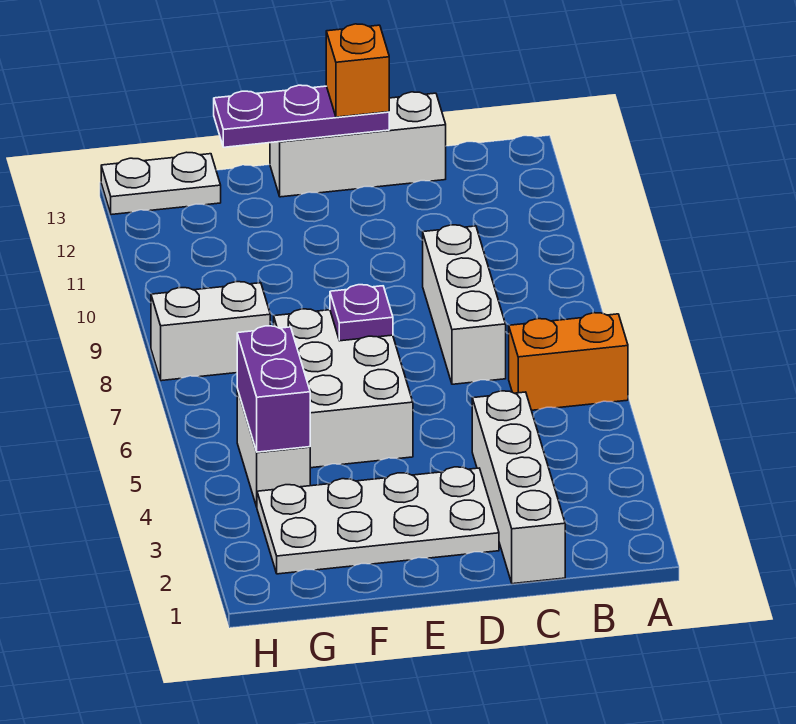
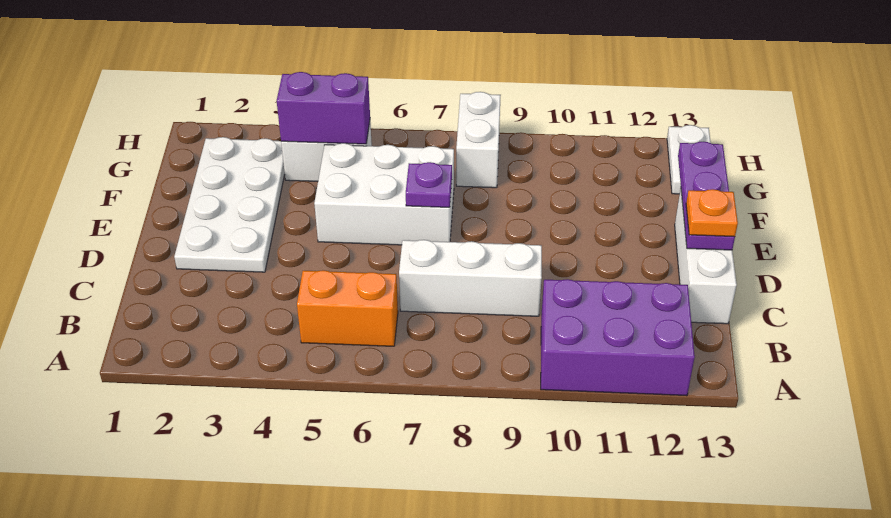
orange brick A6:B6 level 1 -> orange brick B5:B6 level 1
none -> purple brick A10:B12 level 1
white brick C1:C4 level 1 -> none
orange brick D13 level 3 -> orange plate D13 level 3

